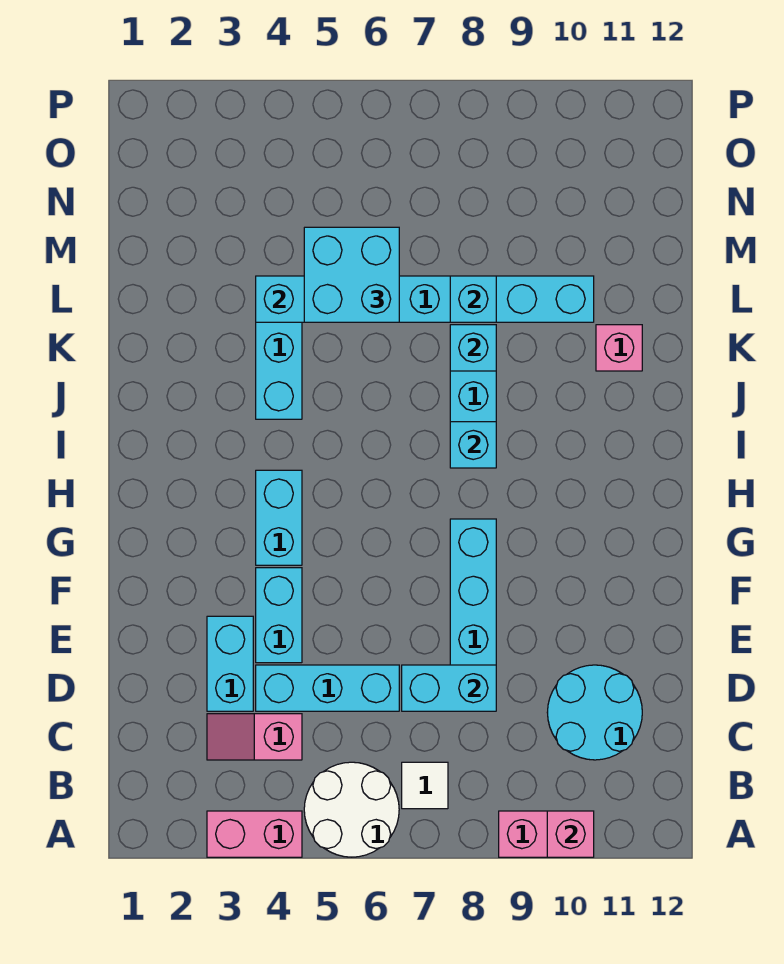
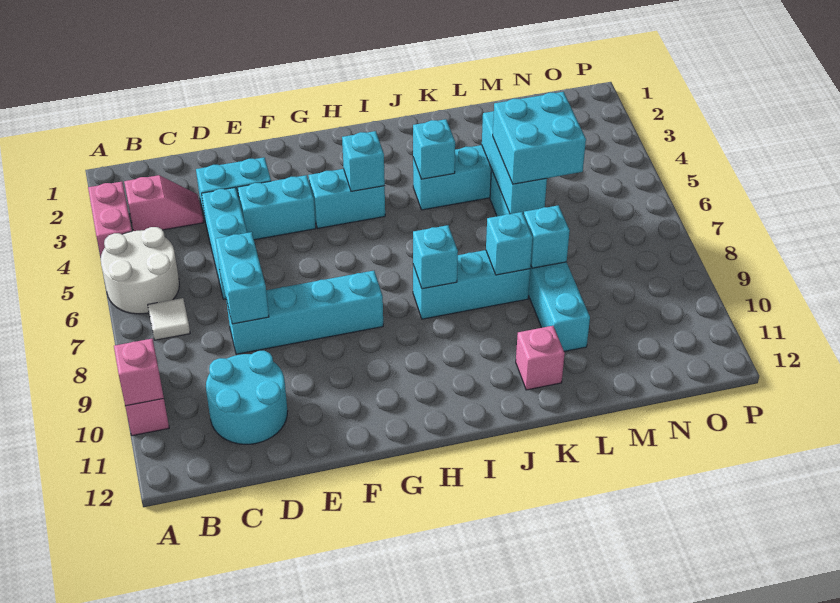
pink slope C3:C4 level 1 top 4 -> pink slope B3:C3 level 1 top B
none -> cyan brick H4 level 2
none -> cyan brick J4 level 2

